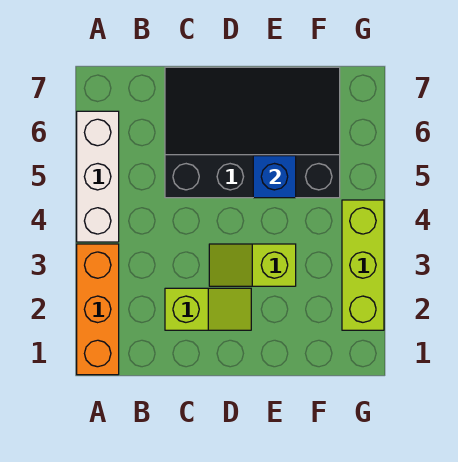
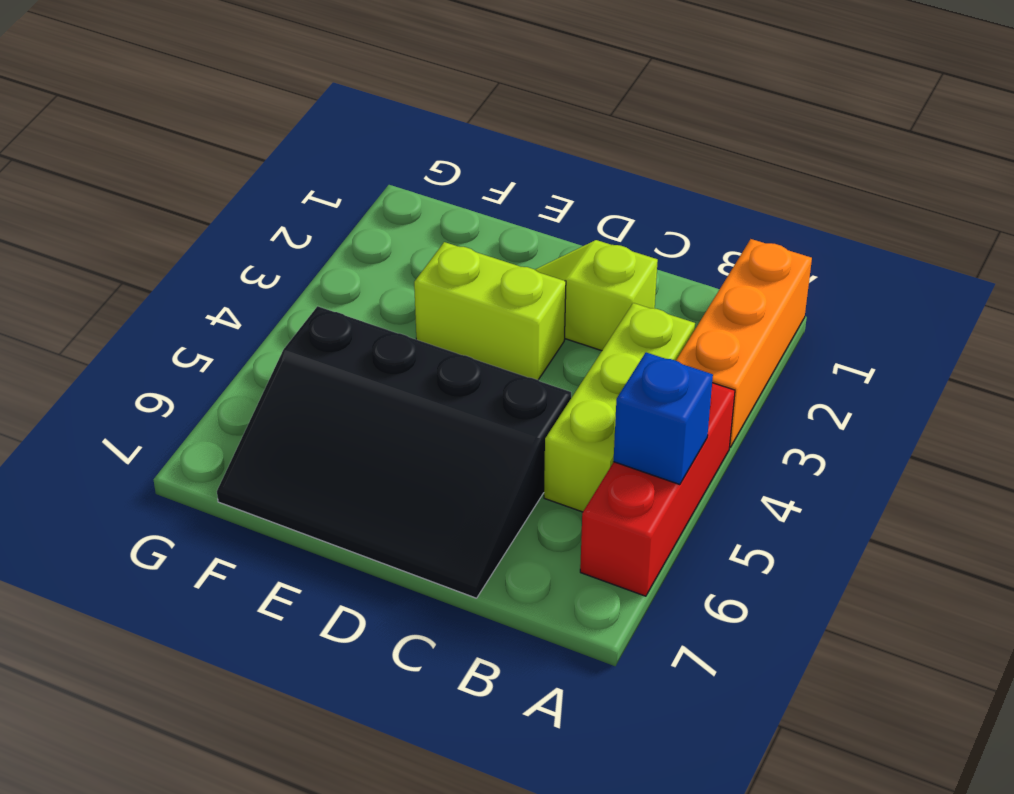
white brick A4:A6 level 1 -> red brick A4:A6 level 1
lime slope D3:E3 level 1 top E -> lime brick D3:E3 level 1
blue brick E5 level 2 -> blue brick A5 level 2
lime brick G2:G4 level 1 -> lime brick B3:B5 level 1

